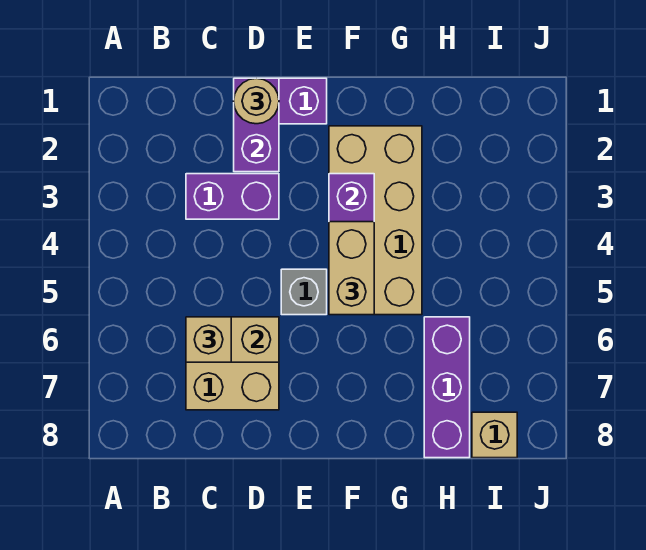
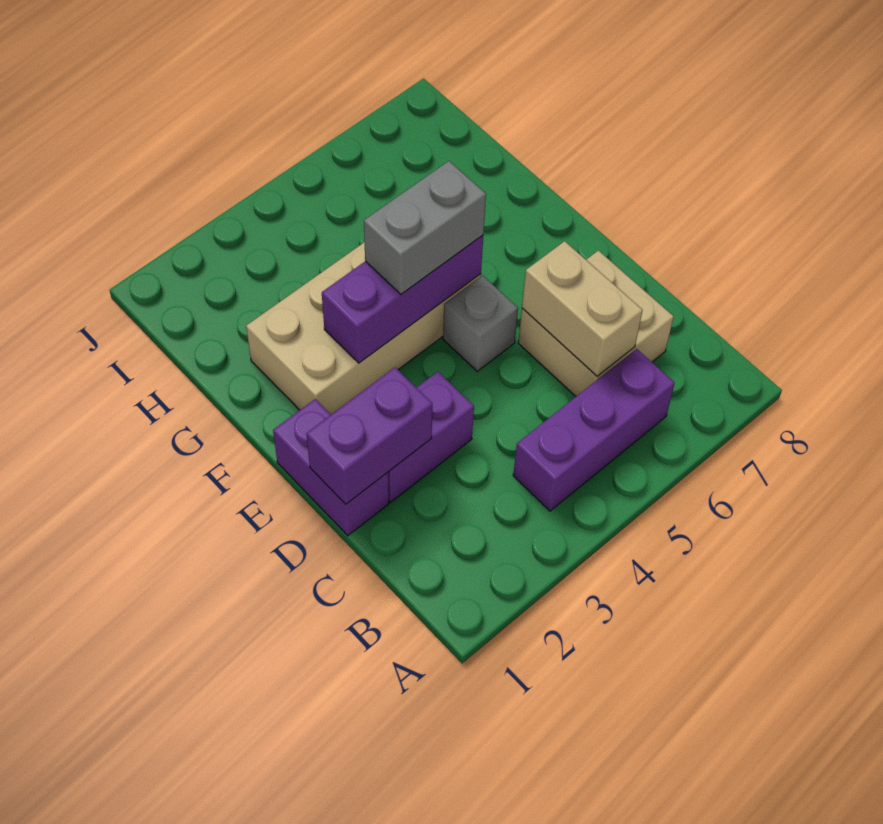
purple brick C3:D3 level 1 -> purple brick D2:D3 level 1
tan brick C6 level 3 -> none
tan round brick D1 level 3 -> none
tan brick F4:F5 level 3 -> grey brick F4:F5 level 3
purple brick H6:H8 level 1 -> purple brick B4:B6 level 1
tan brick I8 level 1 -> none

